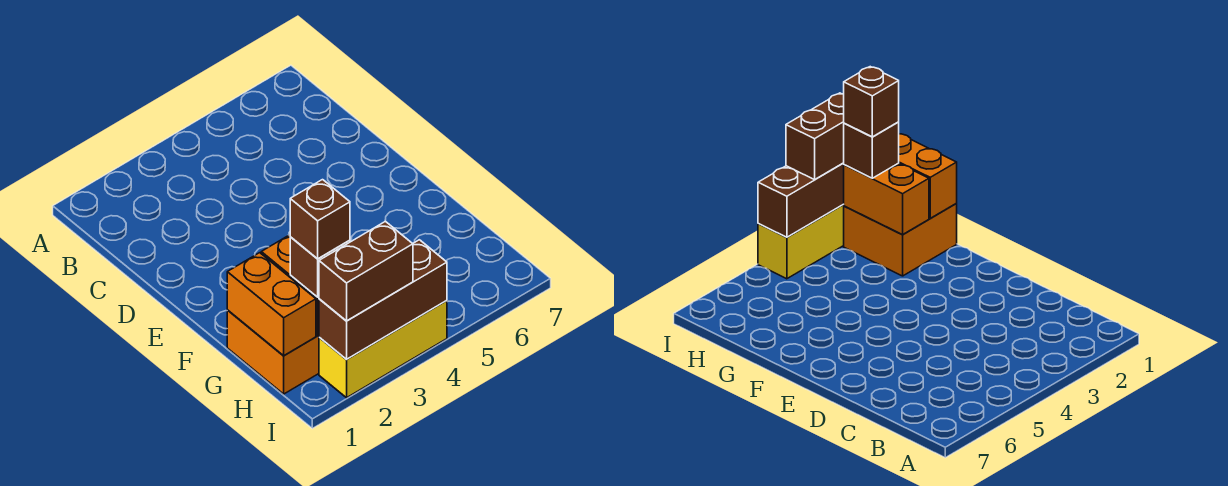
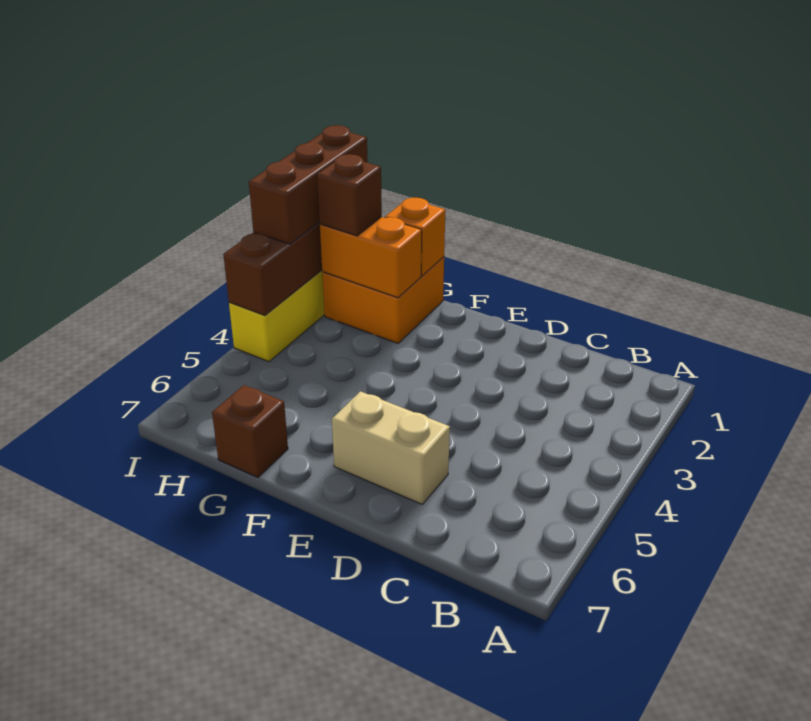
none -> tan brick D6:E6 level 1
orange brick G1:H1 level 2 -> orange brick G1 level 2
brown brick H2 level 4 -> brown brick G7 level 1
brown brick I2:I3 level 3 -> brown brick I1:I3 level 3

